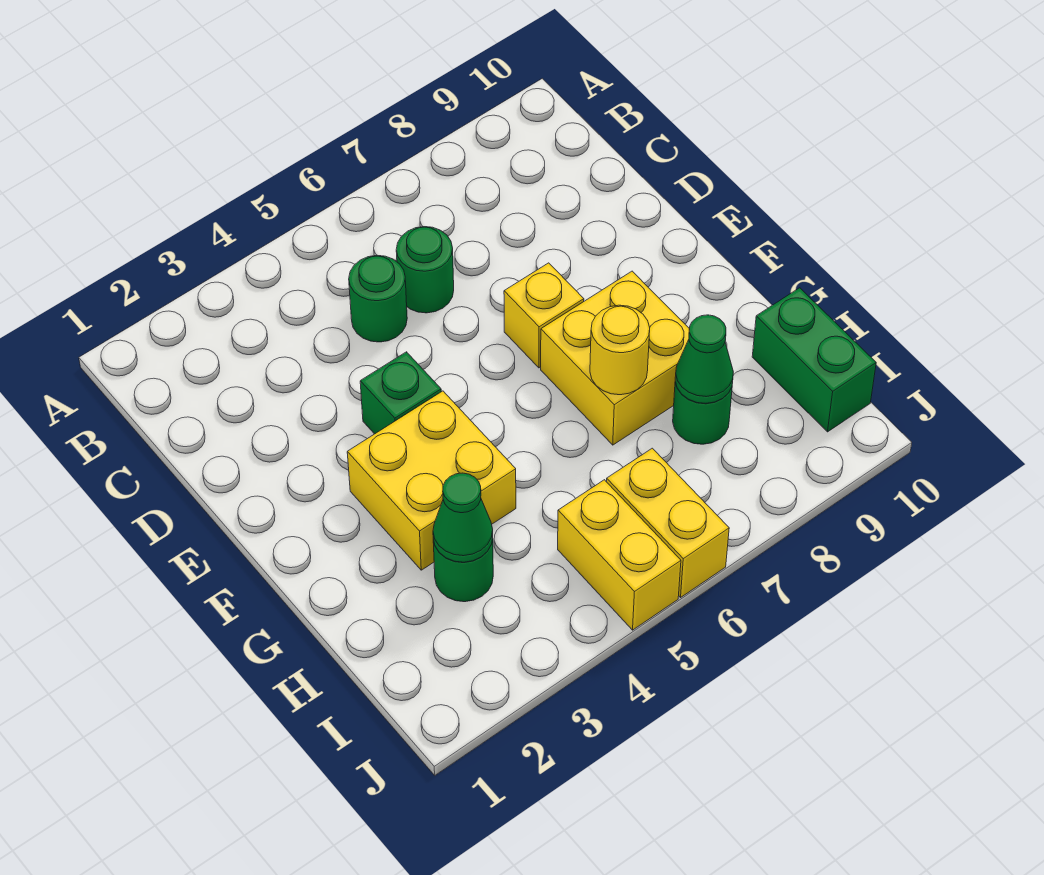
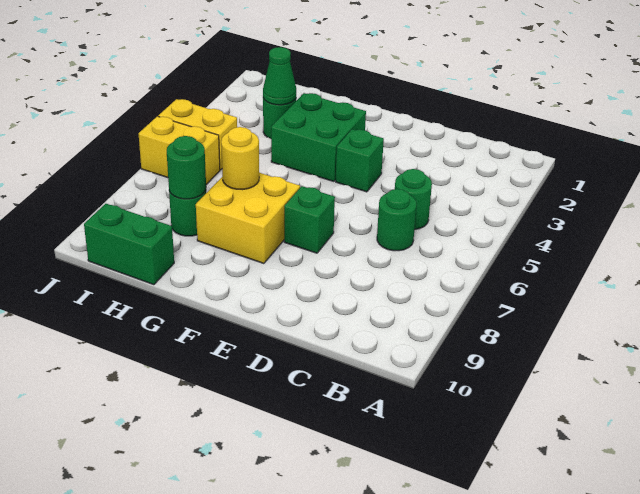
yellow brick E7 level 1 -> green brick E7 level 1
yellow brick F3:G4 level 1 -> green brick F3:G4 level 1
green cone H8 level 2 -> green round brick H8 level 2

